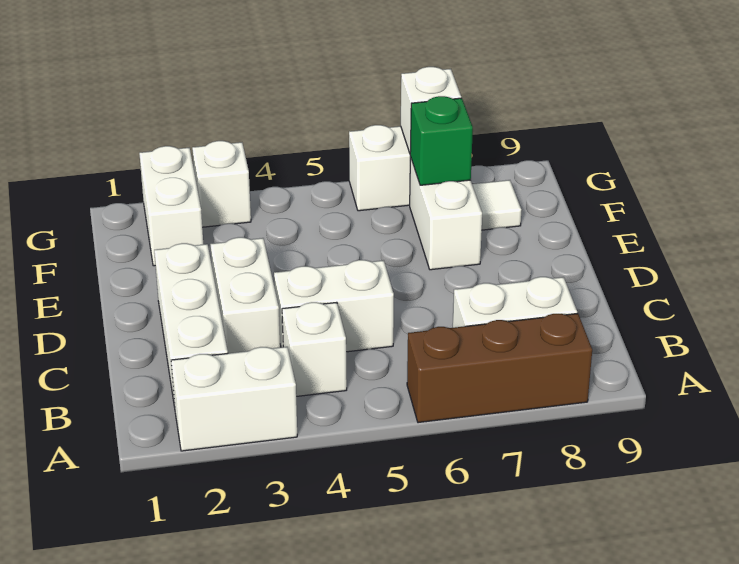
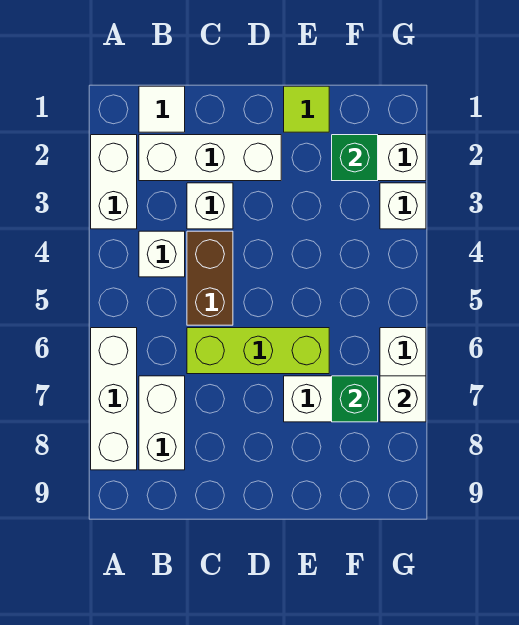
brown brick A6:A8 level 1 -> white brick A6:A8 level 1
white brick C3:D3 level 1 -> white brick C3 level 1
white brick C4:C5 level 1 -> brown brick C4:C5 level 1
none -> lime brick C6:E6 level 1
none -> lime tile E1 level 1
none -> green brick F2 level 2
white tile F8 level 1 -> white tile B1 level 1

